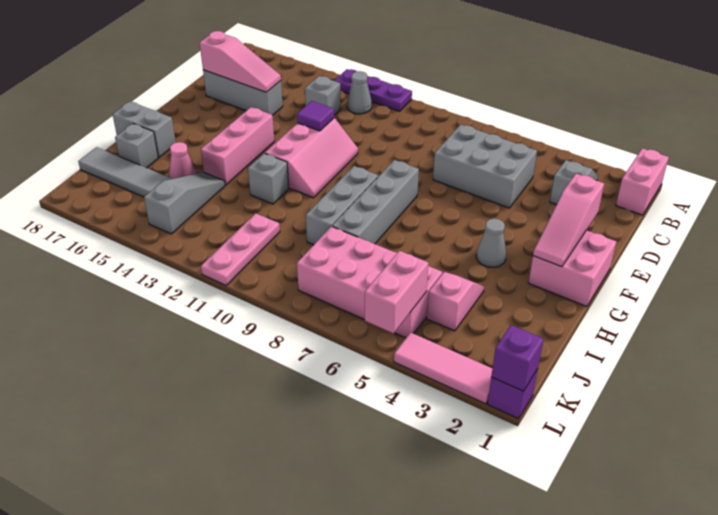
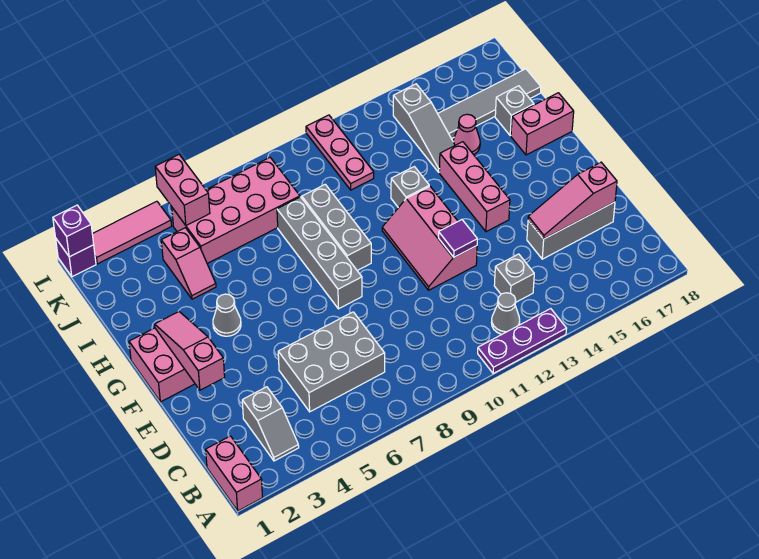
grey brick H17:H18 level 1 -> pink brick H17:H18 level 1

